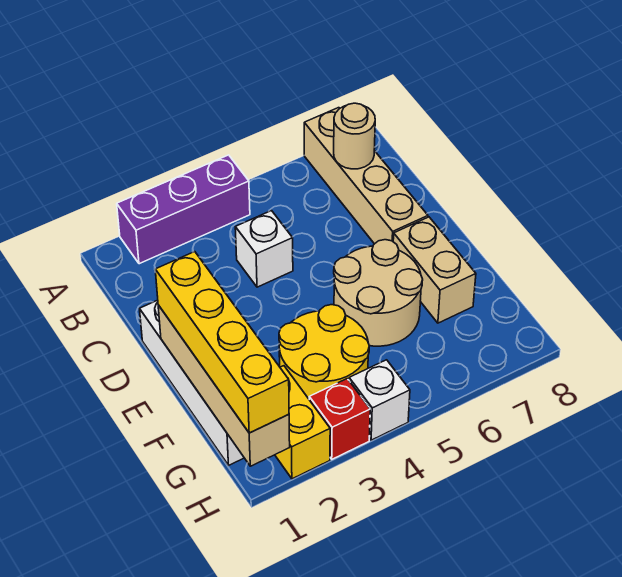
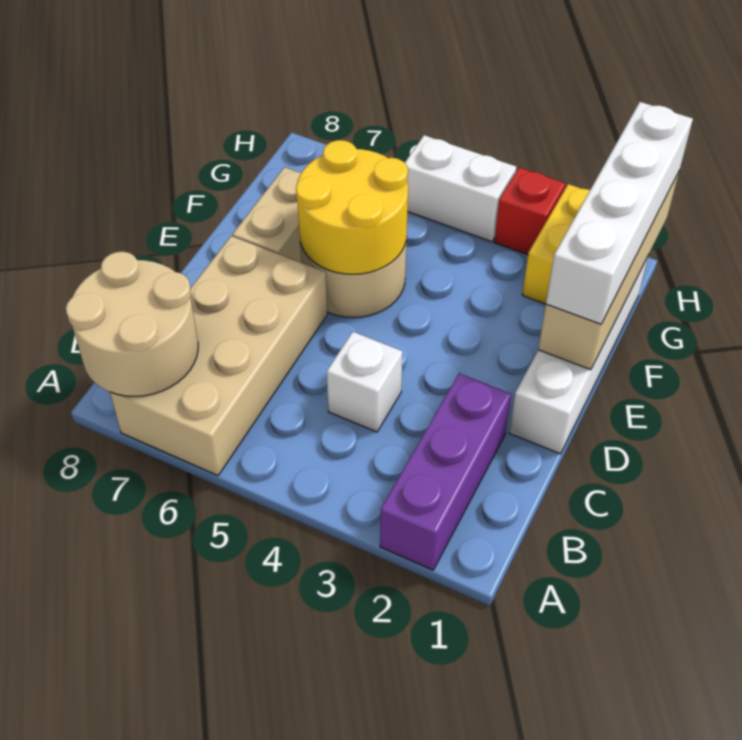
purple brick A2:A4 level 1 -> purple brick A2:C2 level 1
tan brick A7:D7 level 1 -> tan brick A6:D7 level 1
tan round brick B7 level 2 -> tan round brick A7:B8 level 2
yellow brick E1:H1 level 3 -> white brick E1:H1 level 3
yellow round brick F3:G4 level 1 -> yellow round brick E5:F6 level 2
white brick H4 level 1 -> white brick H4:H5 level 1

